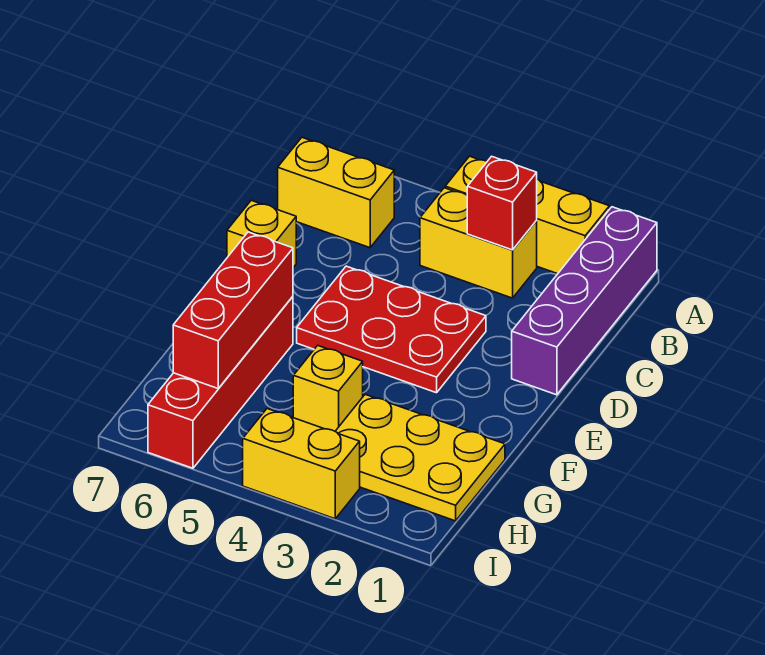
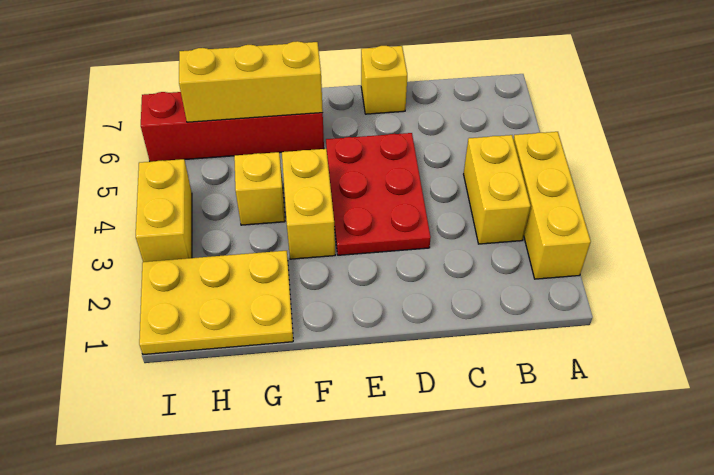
purple brick A1:D1 level 1 -> none
red brick B3 level 2 -> none
yellow brick B6:B7 level 1 -> yellow brick F3:F4 level 1
red brick F6:H6 level 2 -> yellow brick F6:H6 level 2
yellow plate G1:H3 level 1 -> yellow plate G1:I2 level 1

